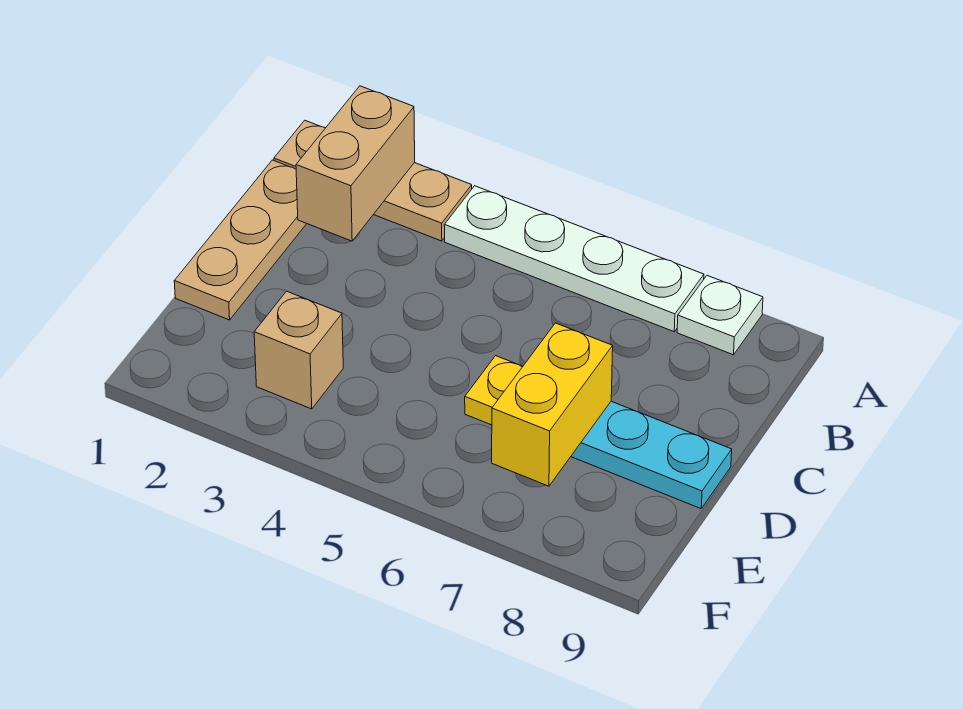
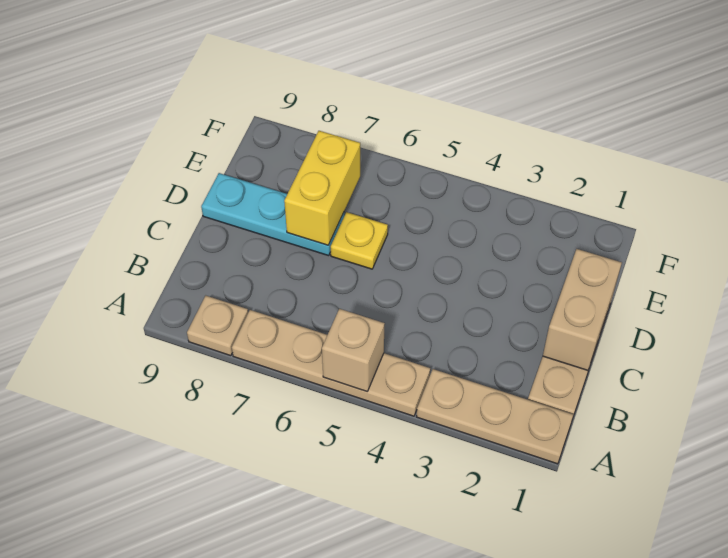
tan brick A2:B2 level 2 -> tan brick C1:D1 level 2
white plate A4:A7 level 1 -> tan plate A4:A7 level 1
white plate A8 level 1 -> tan plate A8 level 1
tan brick E3 level 1 -> tan brick A5 level 2

